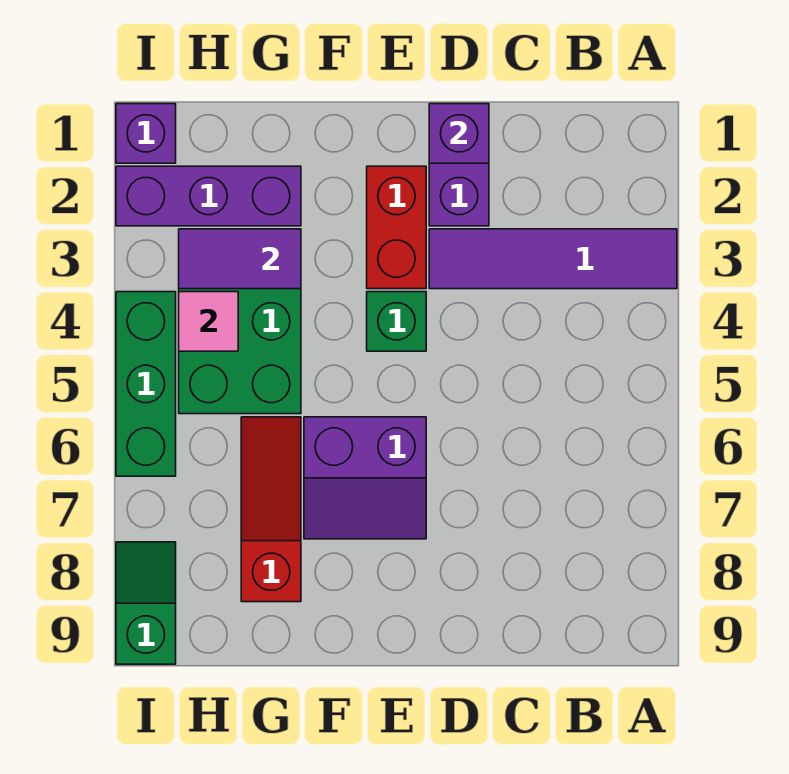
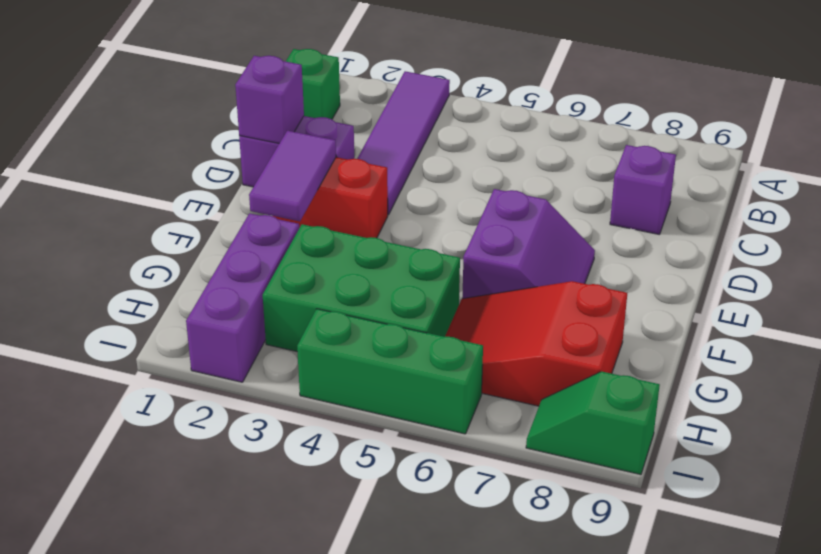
green brick E4 level 1 -> green brick B1 level 1
purple tile G3:H3 level 2 -> purple tile E2:F2 level 2
red slope G6:G8 level 1 top 8 -> red slope G6:H8 level 1 top 8
pink tile H4 level 2 -> none
purple brick I1 level 1 -> purple brick C8 level 1

